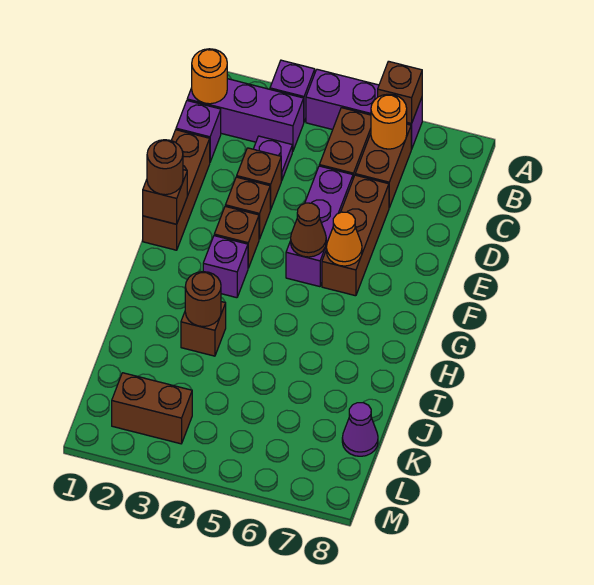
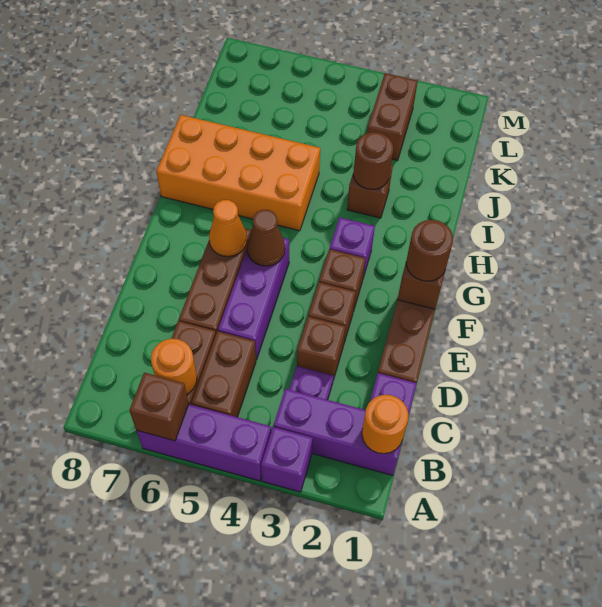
none -> orange brick H5:I8 level 1
purple cone K8 level 1 -> none
brown brick L2:L3 level 1 -> brown brick K3:L3 level 1

